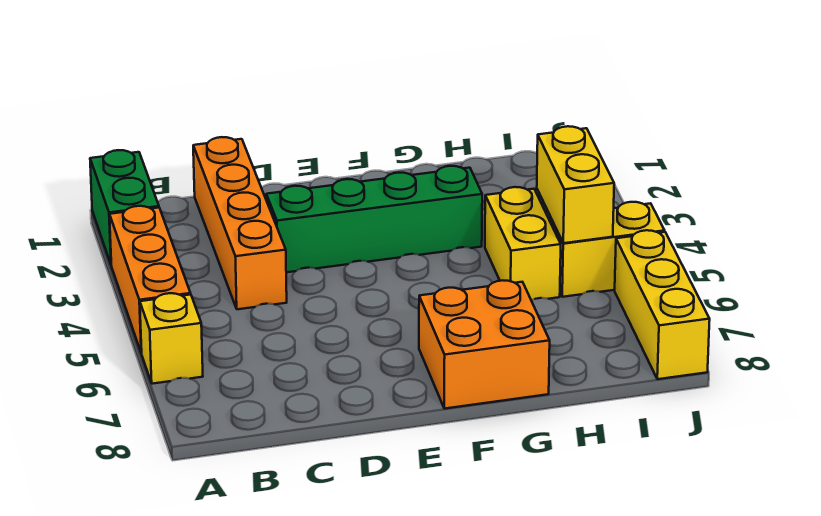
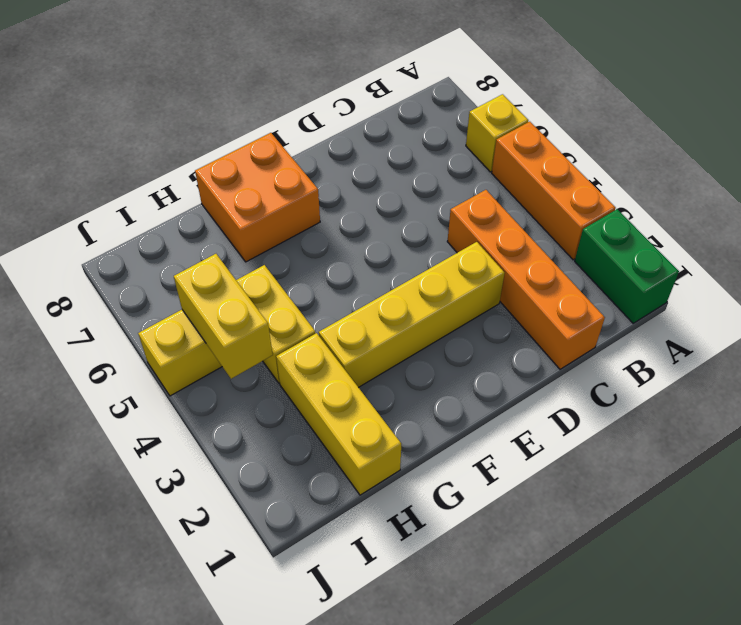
green brick D3:G3 level 1 -> yellow brick D3:G3 level 1
yellow brick J6:J8 level 1 -> yellow brick H1:H3 level 1

